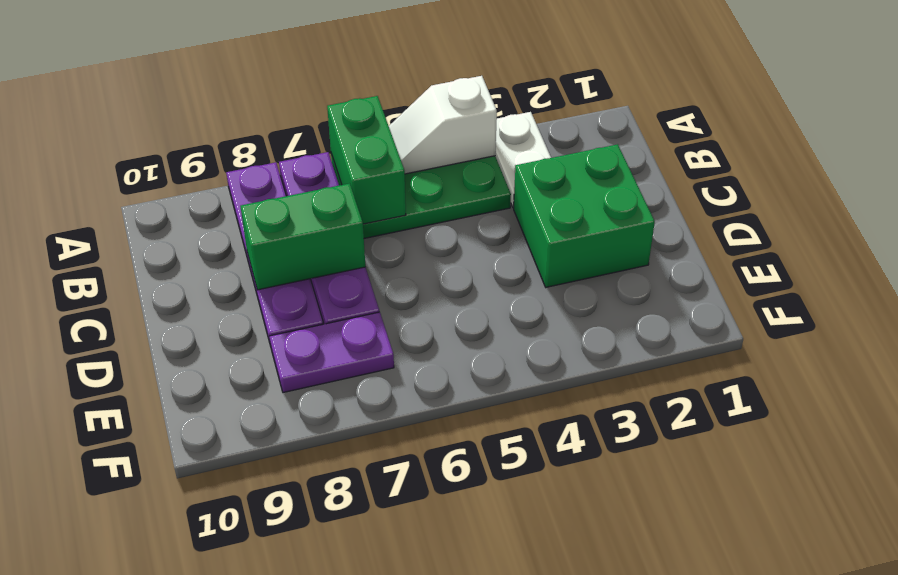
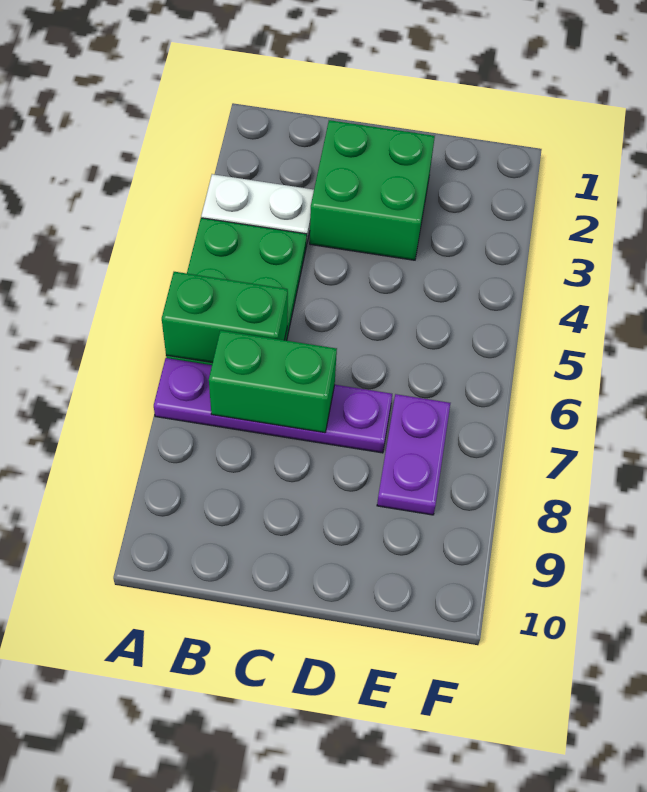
white slope A4:A5 level 2 top 4 -> none
purple plate A8:D8 level 1 -> none
green brick C7:C8 level 2 -> green brick B7:C7 level 2

